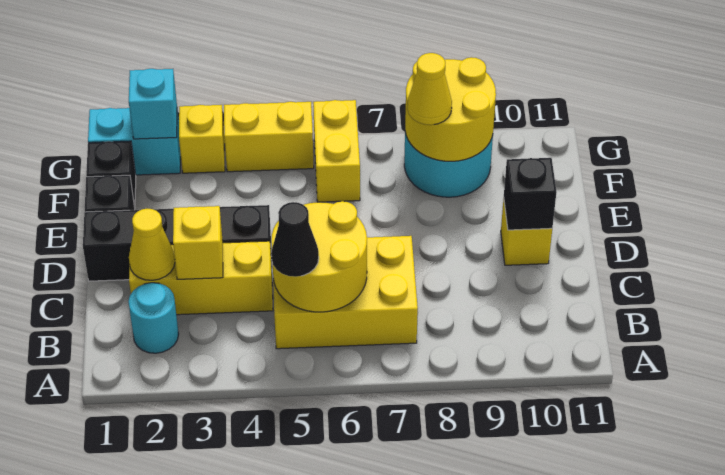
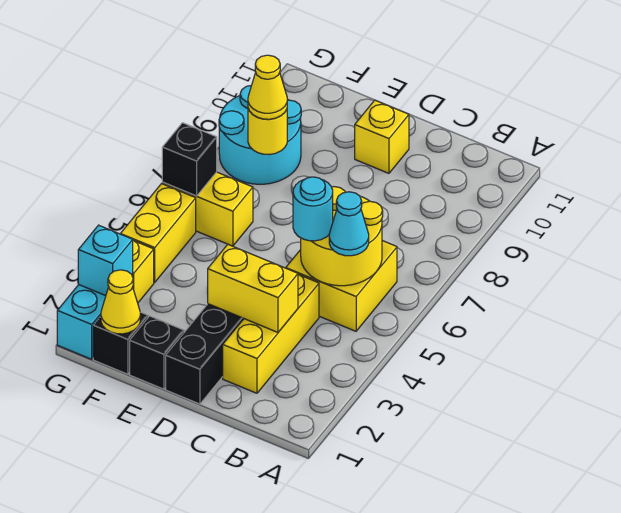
cyan round brick B2 level 1 -> cyan round brick C5 level 3
yellow brick B5:C7 level 1 -> yellow brick B5:C6 level 1
black cone B5 level 3 -> cyan cone B5 level 3
yellow cone C2 level 2 -> yellow cone F1 level 2
yellow brick C3 level 2 -> yellow brick C3:D3 level 2
black brick D10 level 2 -> black brick G6 level 2
yellow round brick F8:G9 level 2 -> yellow round brick F8 level 2

